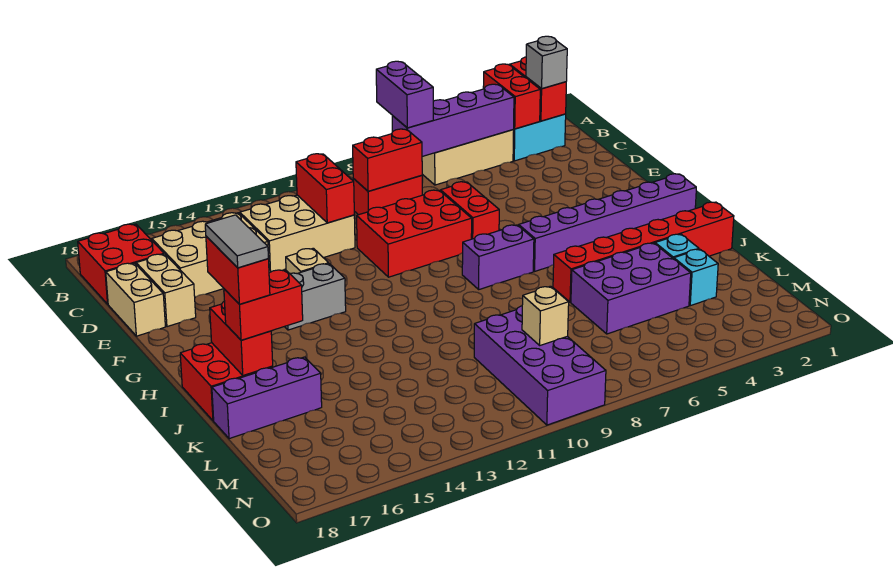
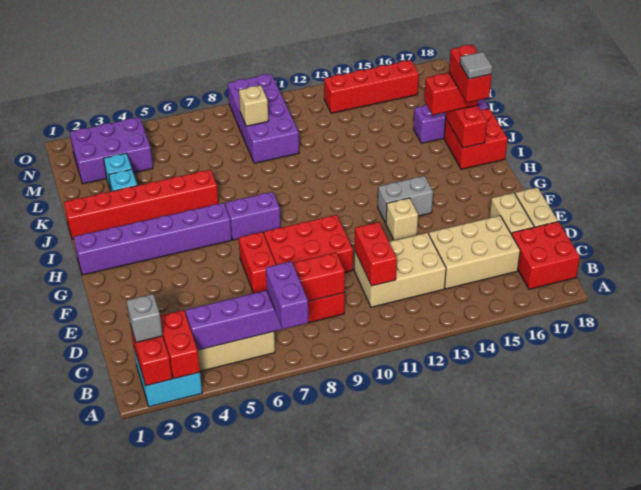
grey tile I17:J17 level 5 -> grey tile I17 level 5
purple brick K4:L6 level 1 -> purple brick M2:N4 level 1
none -> red brick N13:N16 level 1

